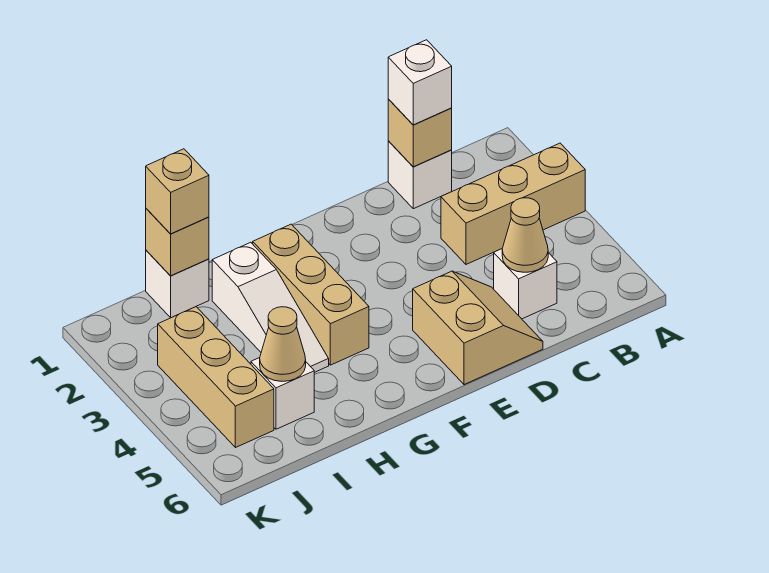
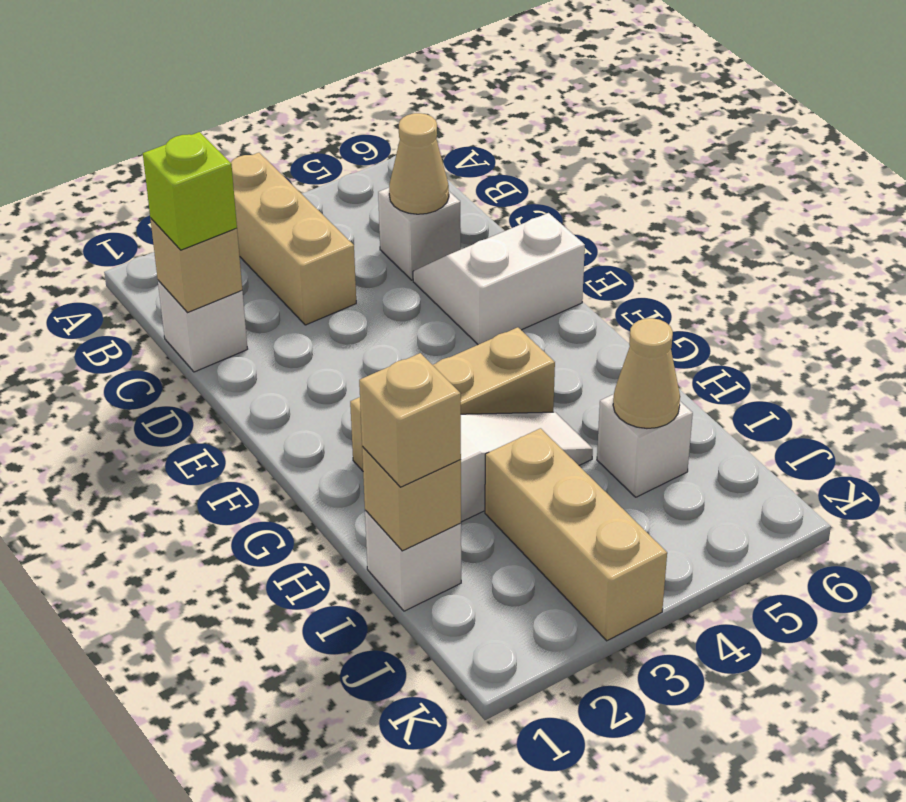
white brick C1 level 3 -> lime brick C1 level 3
tan slope D5:E6 level 1 top E -> white slope D5:E6 level 1 top E
tan brick J3:J5 level 1 -> tan brick I3:K3 level 1

